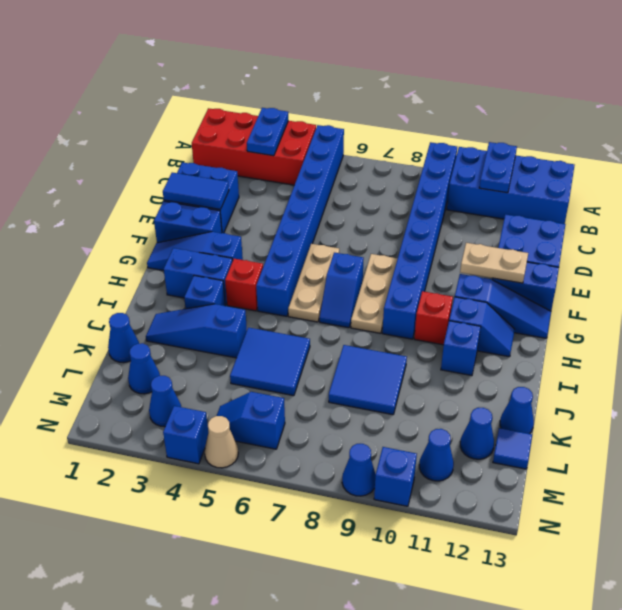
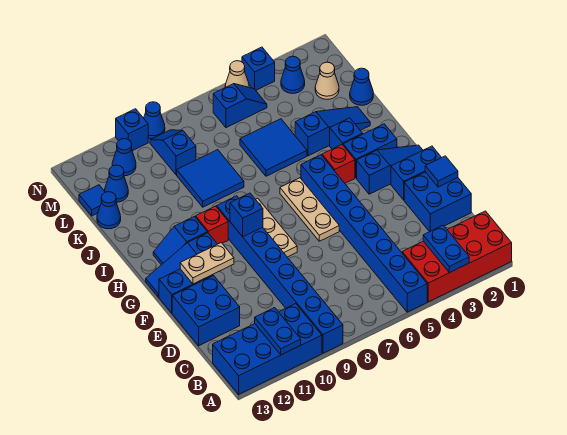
blue tile E1:E2 level 2 -> blue tile E1 level 2
blue slope G7:H7 level 1 top G -> blue slope L9:M9 level 1 top L
blue brick I11 level 1 -> blue brick G9 level 2
blue cone L2 level 1 -> tan cone L2 level 1

